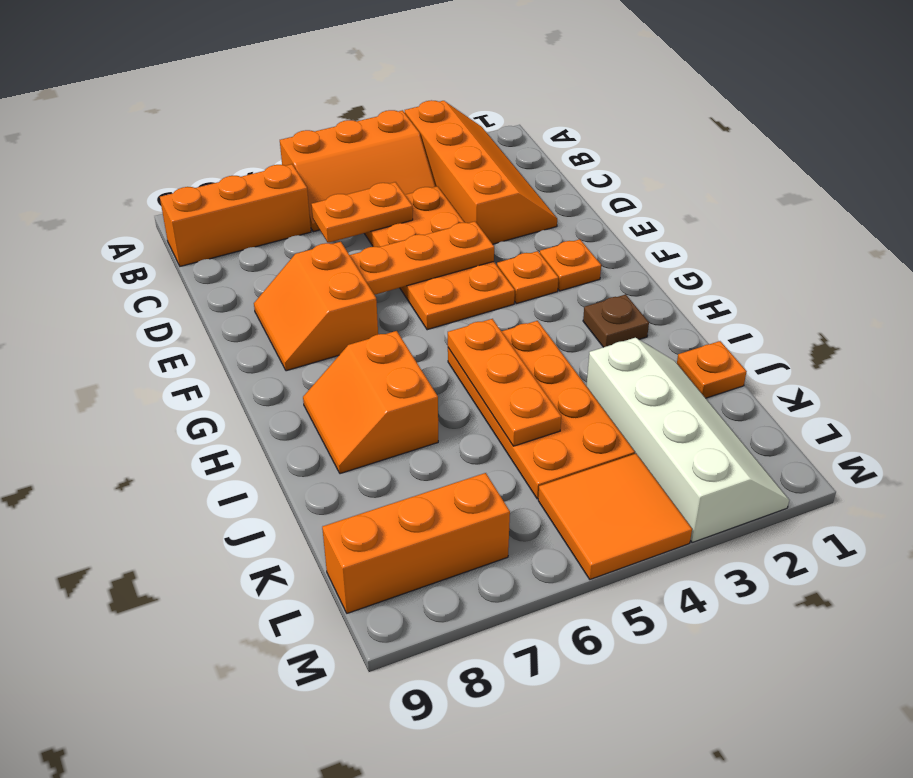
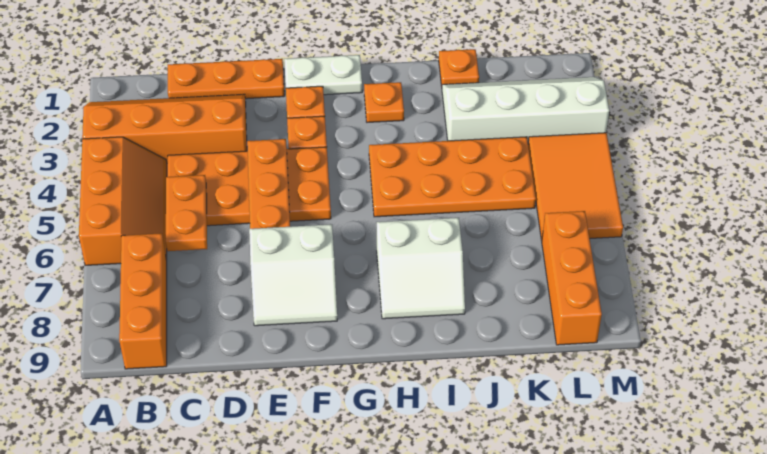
orange slope E7:F8 level 1 top 7 -> white slope E7:F8 level 1 top 7
none -> white plate F1:G1 level 1
brown plate H2 level 1 -> orange plate H2 level 1
orange plate H5:J5 level 2 -> orange plate C1:E1 level 1
orange slope H7:I8 level 1 top 7 -> white slope H7:I8 level 1 top 7
orange tile L4:M5 level 1 -> orange tile L4:M6 level 1

